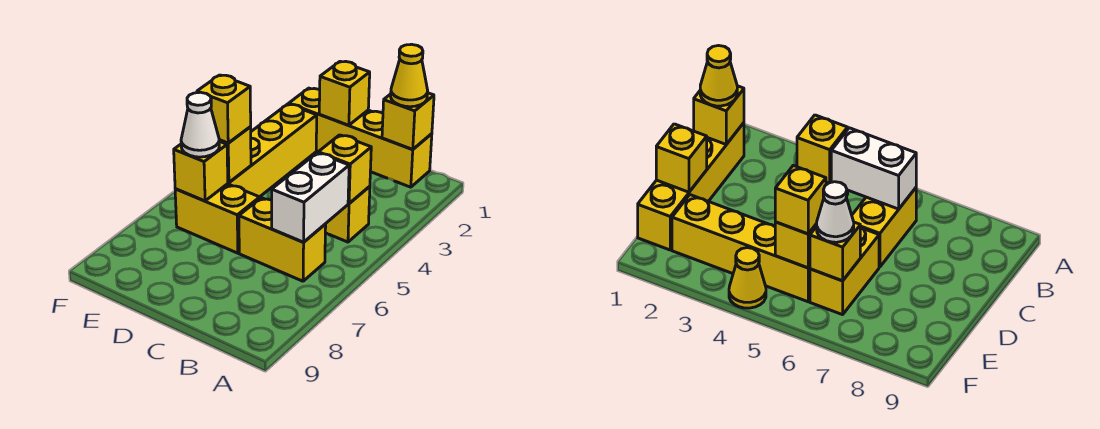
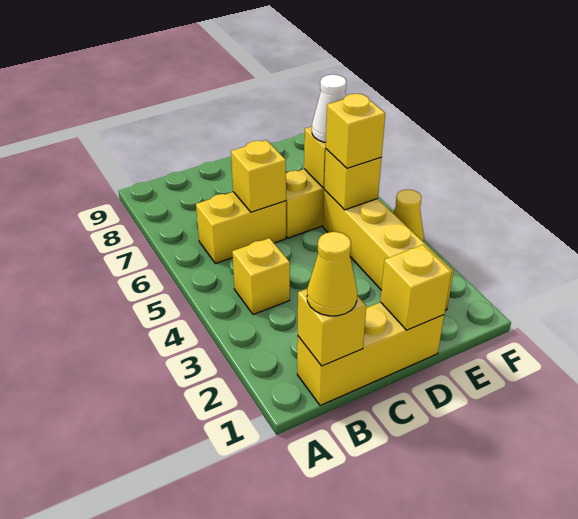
yellow brick B1:E1 level 1 -> yellow brick B1:D1 level 1
yellow brick B4 level 2 -> yellow brick C6 level 2
white brick B5:B6 level 2 -> none

